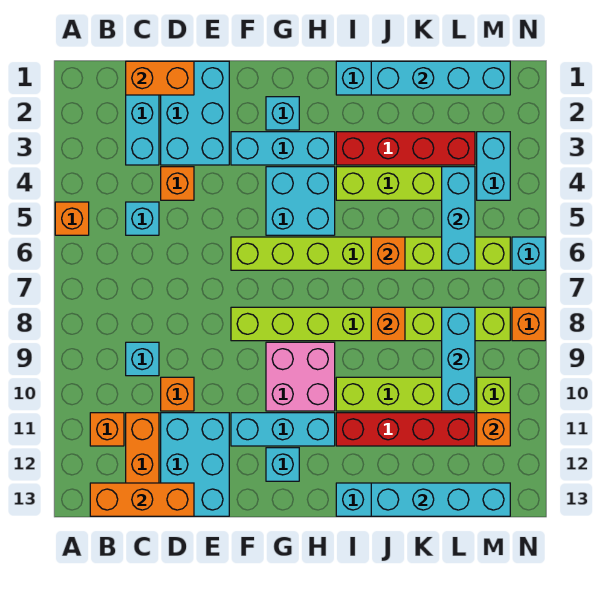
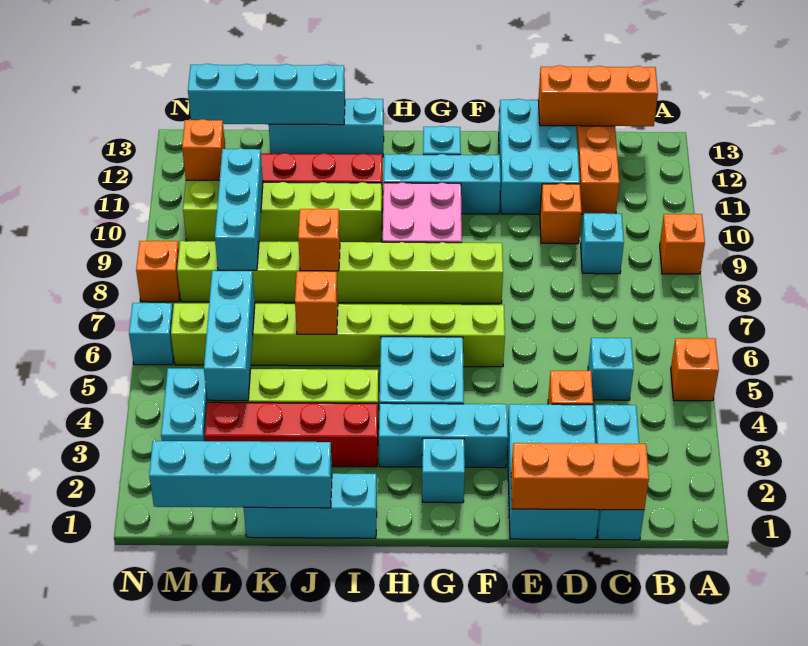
orange brick B11 level 1 -> orange brick A9 level 1
orange brick C1:D1 level 2 -> orange brick C1:E1 level 2

